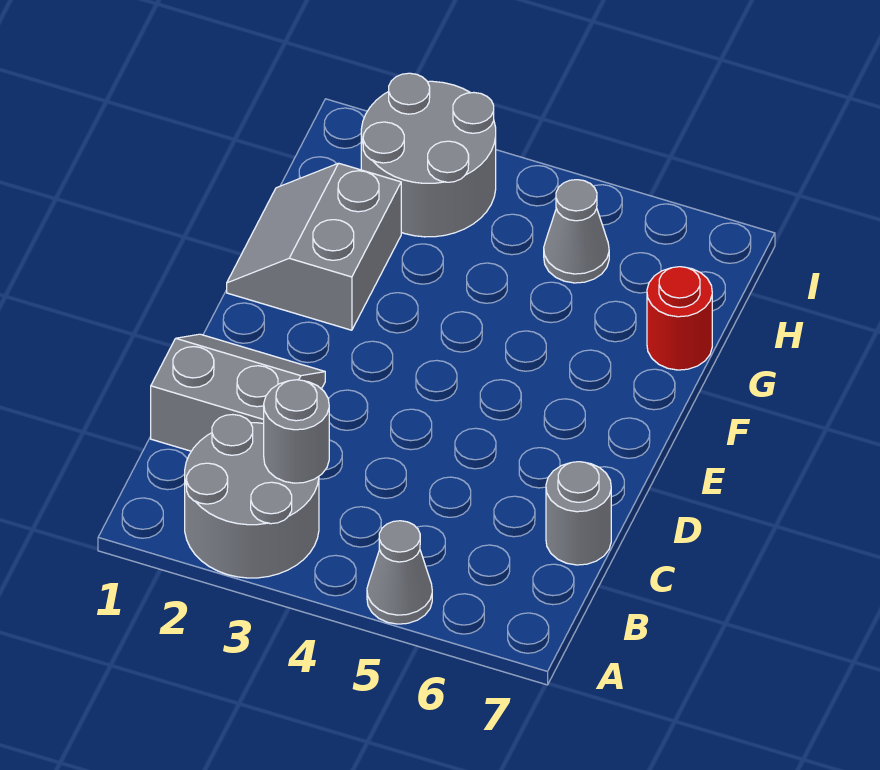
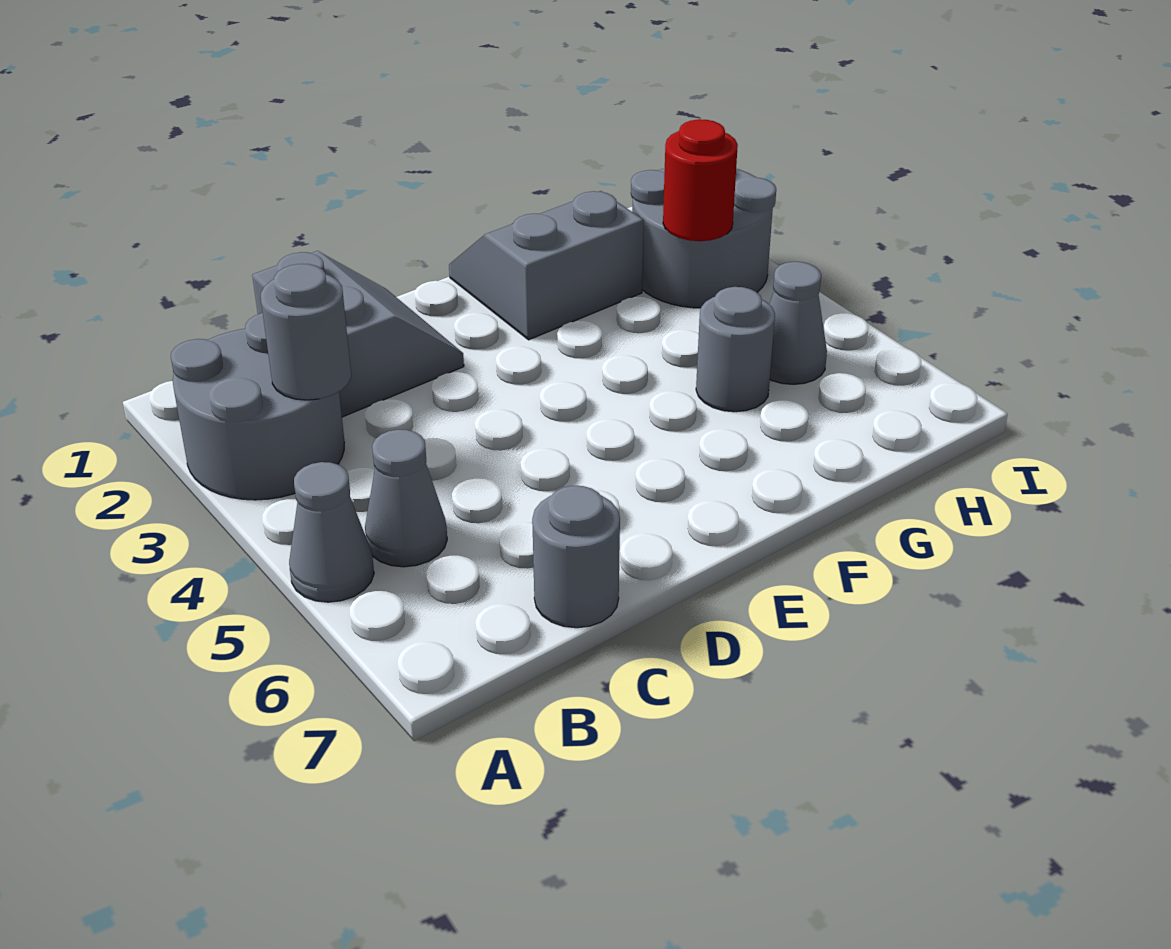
none -> grey cone B5 level 1
none -> grey round brick G5 level 1
red round brick G7 level 1 -> red round brick H3 level 2

